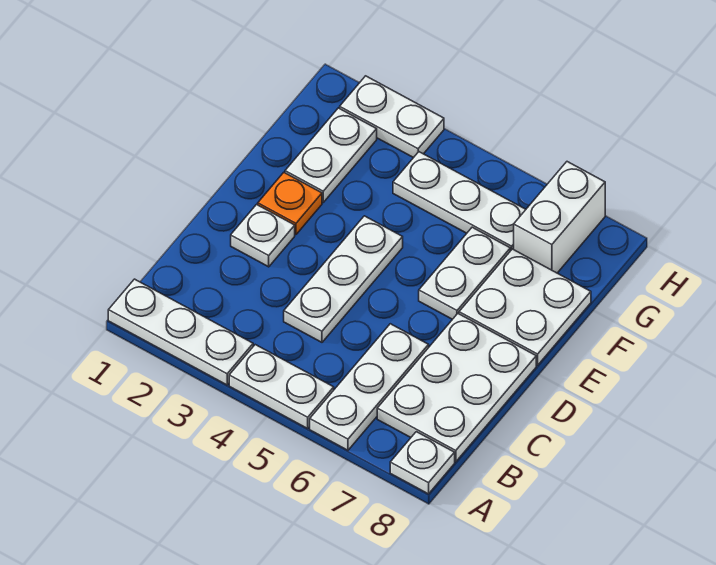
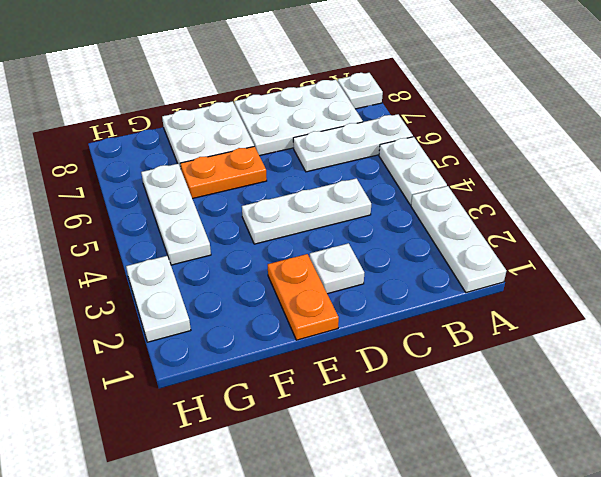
orange plate E2 level 1 -> orange plate E1:E2 level 1
white plate E6:F6 level 1 -> orange plate E6:F6 level 1
white plate F2:G2 level 1 -> none
white brick G7:H7 level 1 -> none

